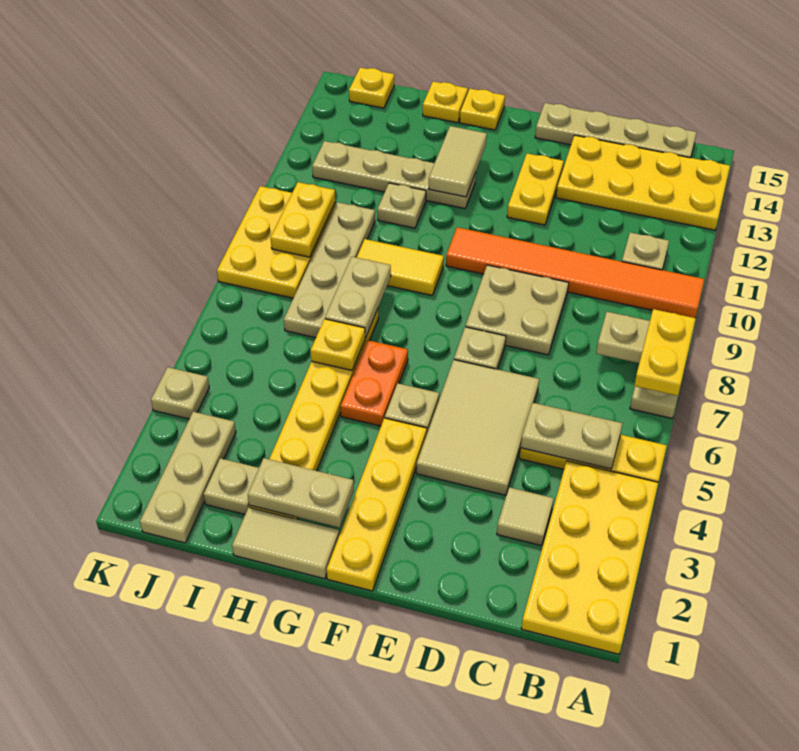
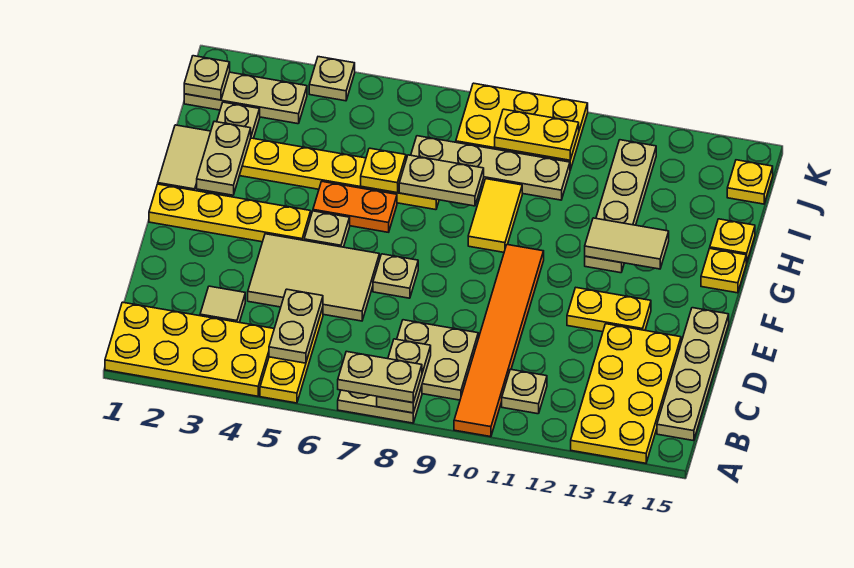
yellow plate A7:A8 level 3 -> tan plate A7:A8 level 3
tan plate D8:E9 level 1 -> tan plate B8:C9 level 1
tan plate H11 level 1 -> tan plate J1 level 2

